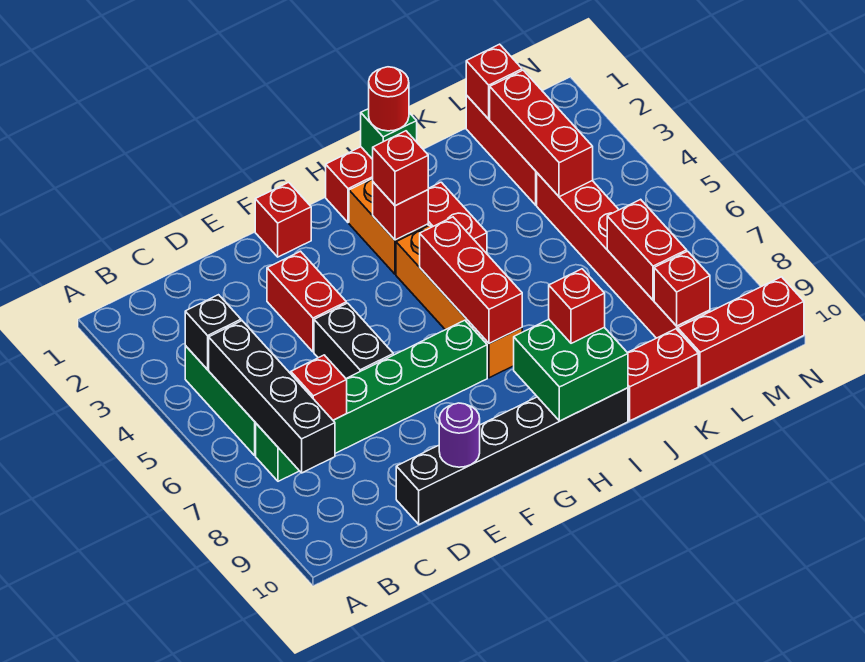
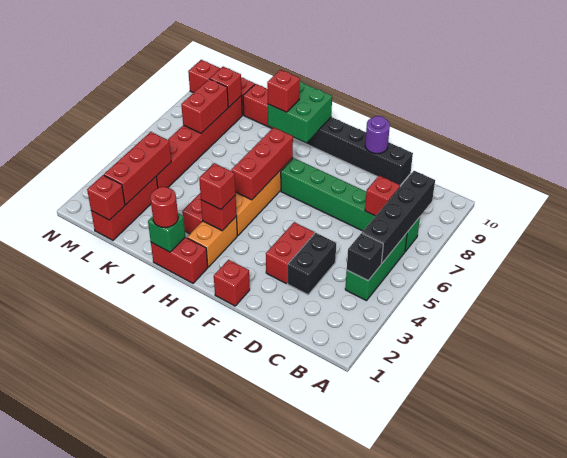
black brick E5:E6 level 1 -> black brick D3:D4 level 1

